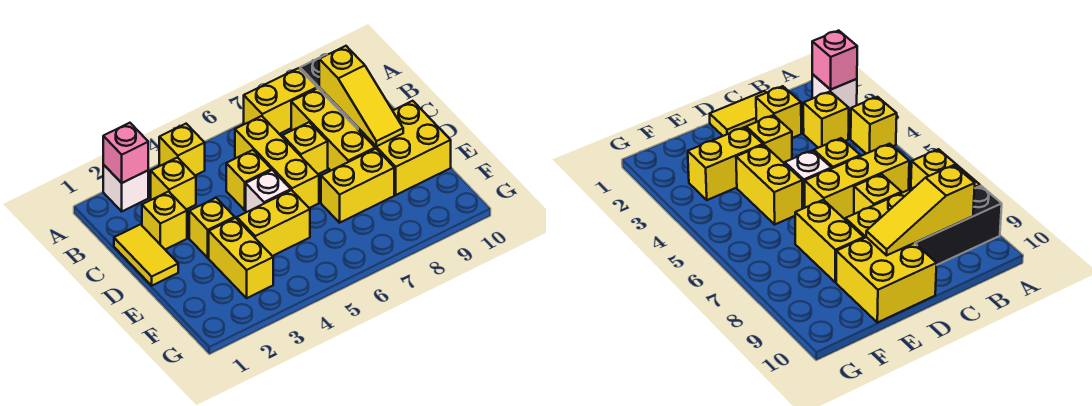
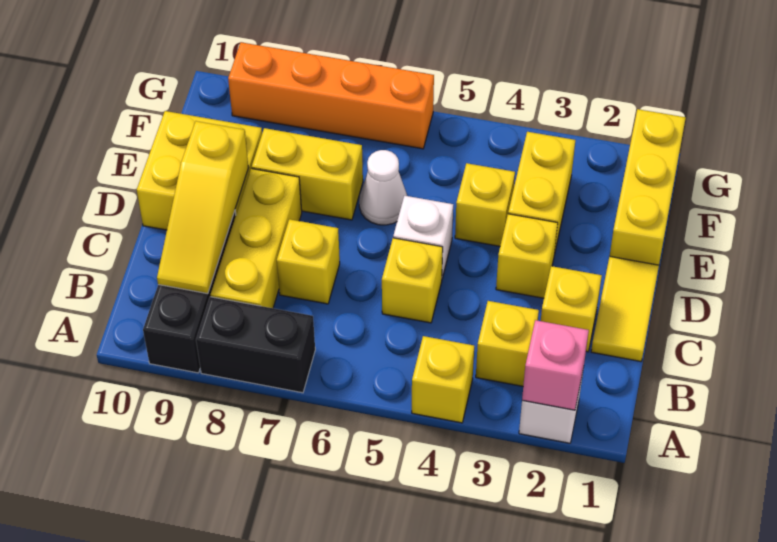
yellow brick A7:A8 level 1 -> black brick A7:A8 level 1
yellow brick B6:D6 level 1 -> yellow brick E1:G1 level 1
yellow slope B9:D9 level 2 top B -> yellow slope B9:D9 level 2 top D
yellow brick E4:E5 level 1 -> yellow brick E4 level 1
none -> white cone E6 level 1
none -> orange brick G6:G9 level 1

